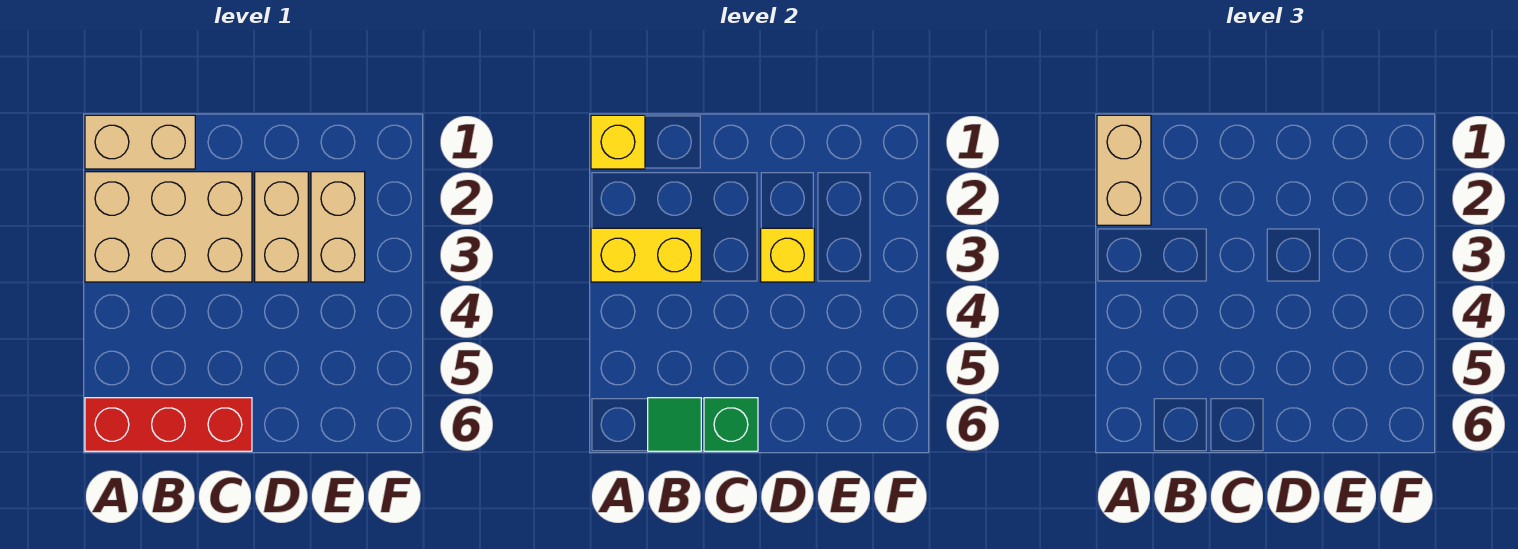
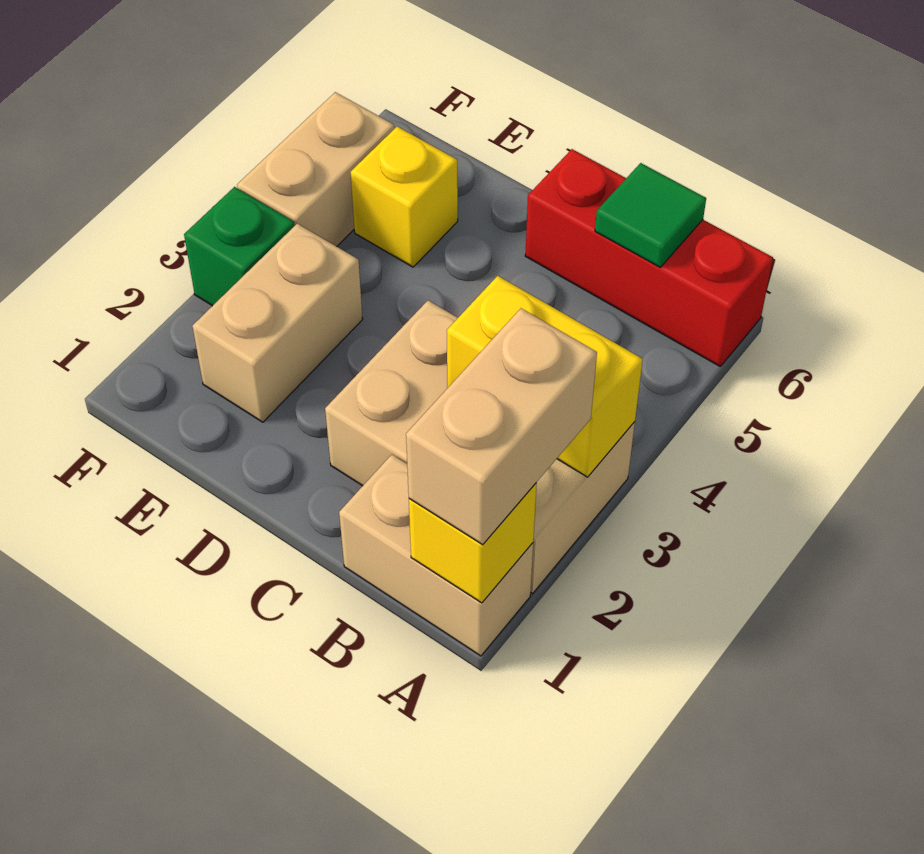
green brick C6 level 2 -> green brick F3 level 1
tan brick D2:D3 level 1 -> tan brick F4:F5 level 1
yellow brick D3 level 2 -> yellow brick E5 level 1

